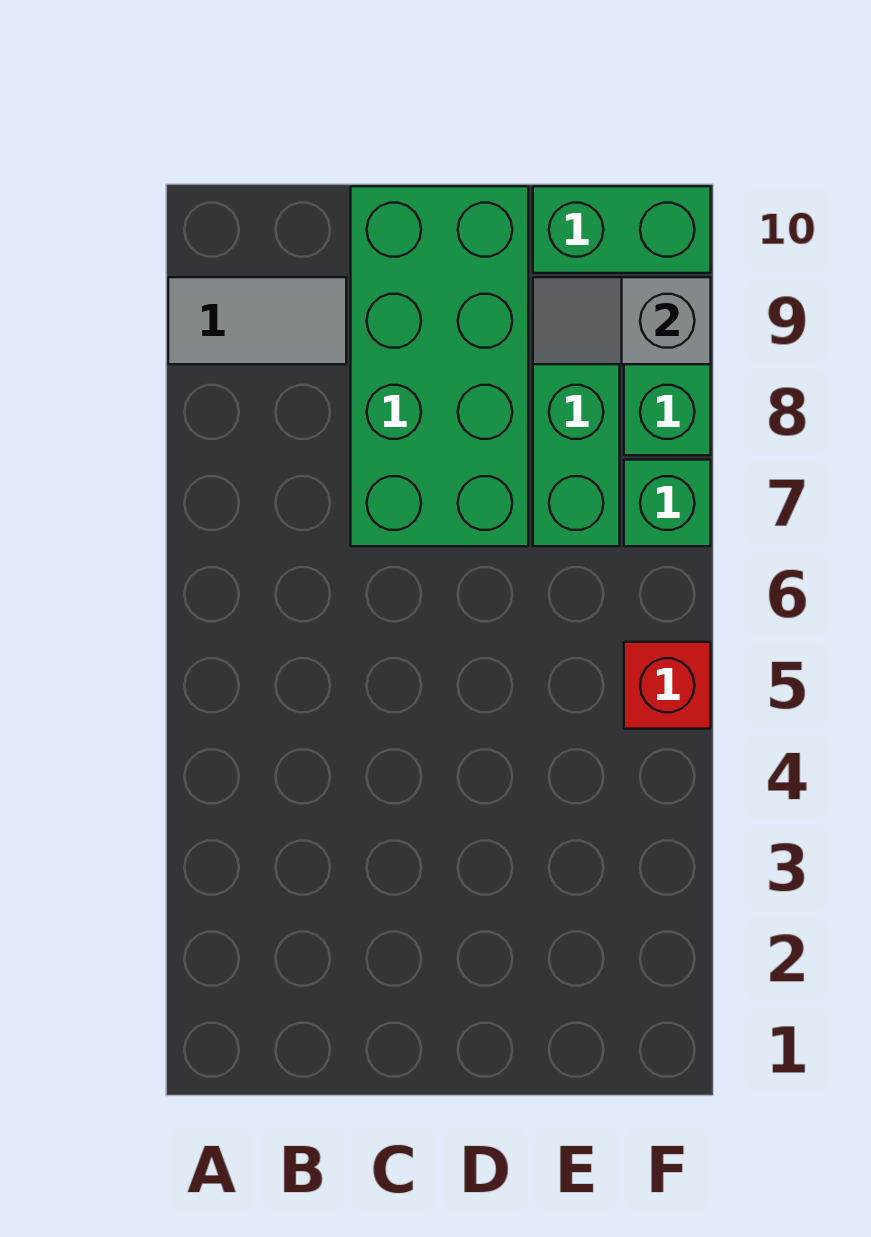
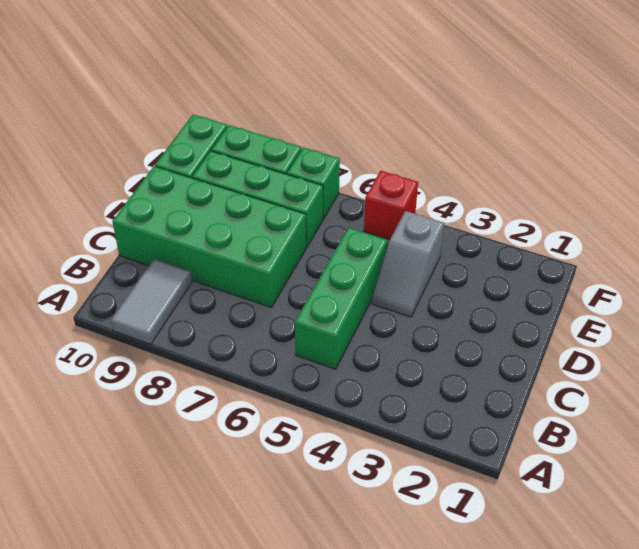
none -> green brick B5:D5 level 1
grey slope E9:F9 level 2 top F -> grey slope D4:E4 level 1 top E

